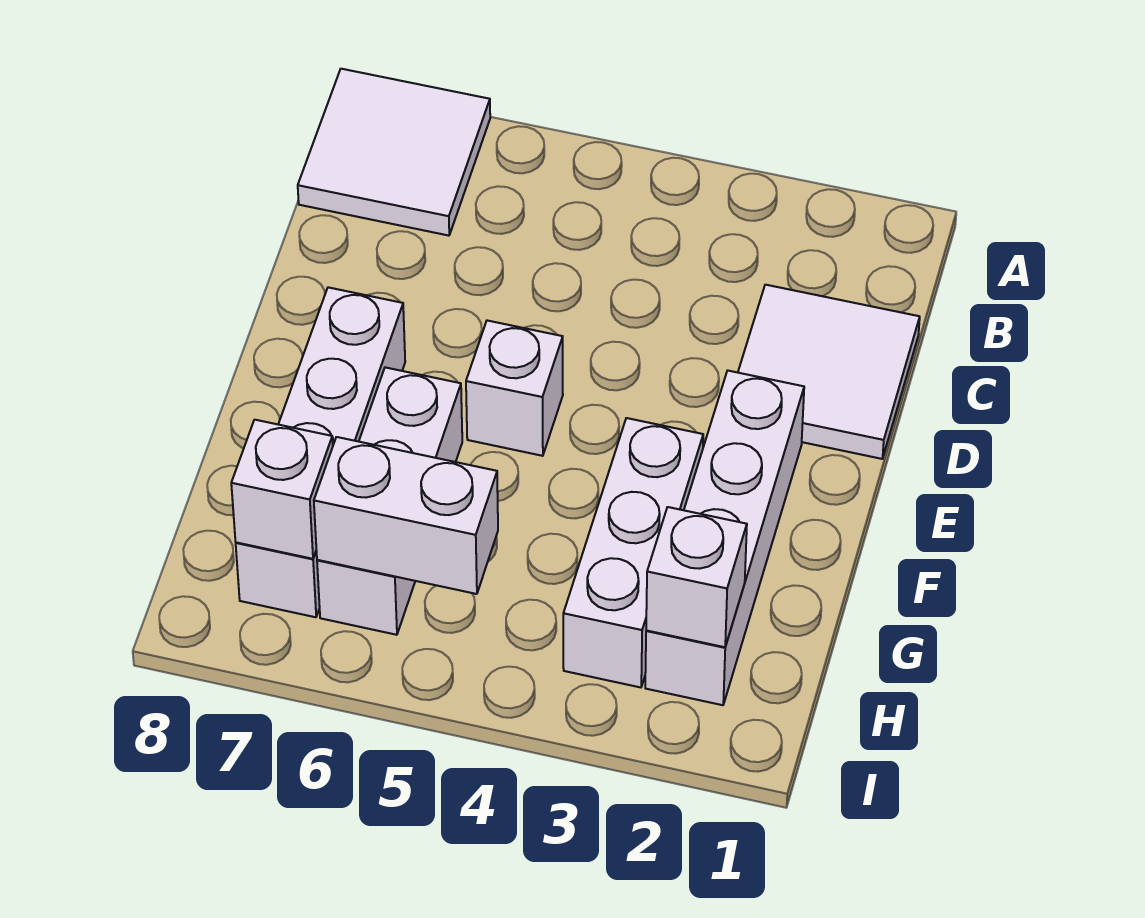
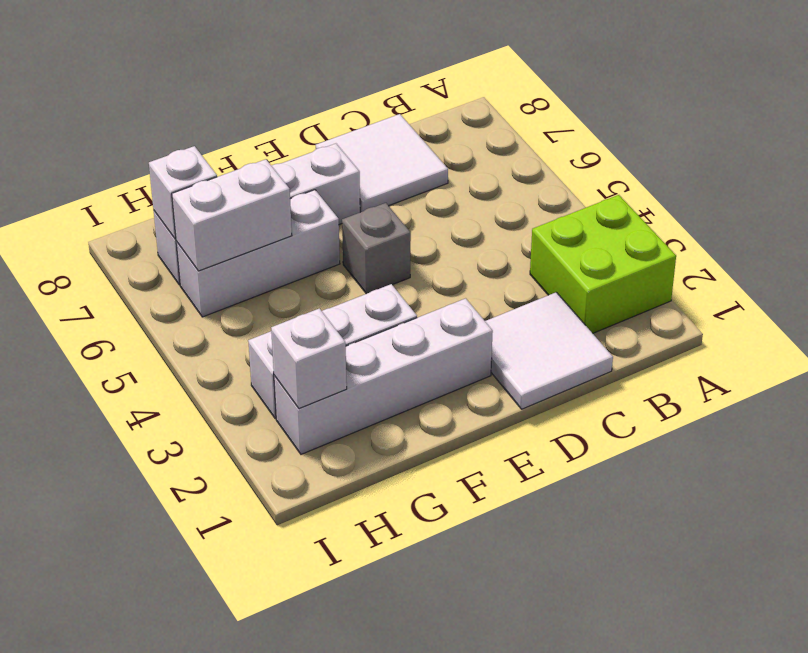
none -> lime brick A2:B3 level 1
white tile A7:B8 level 1 -> white tile C7:D8 level 1
white brick E5 level 1 -> grey brick E5 level 1
white brick H5:H6 level 2 -> white brick G6:H6 level 2

